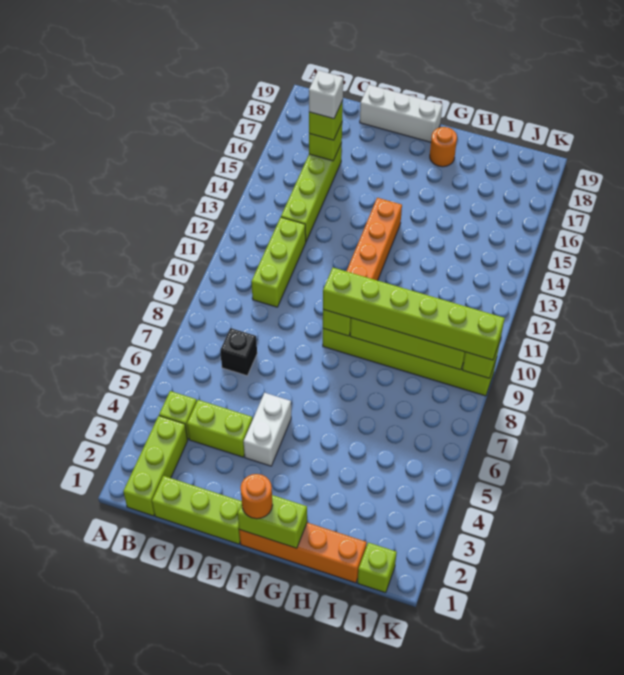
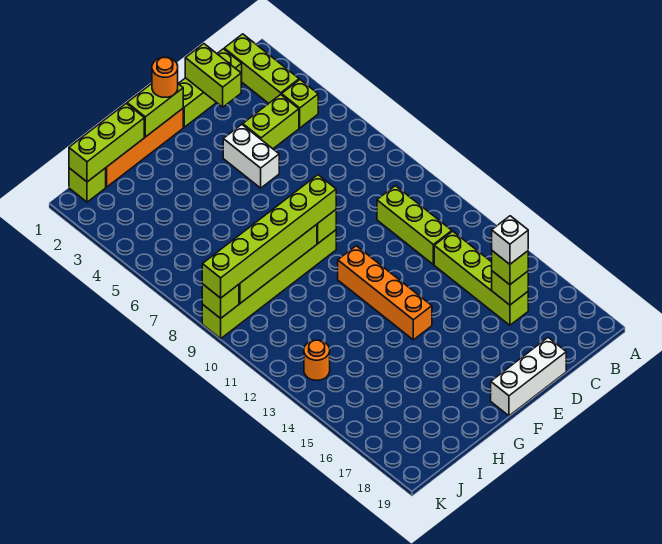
black brick C7 level 1 -> none
none -> lime brick D1:D2 level 2
orange round brick G18 level 1 -> orange round brick J13 level 1
none -> lime brick H1:J1 level 2

